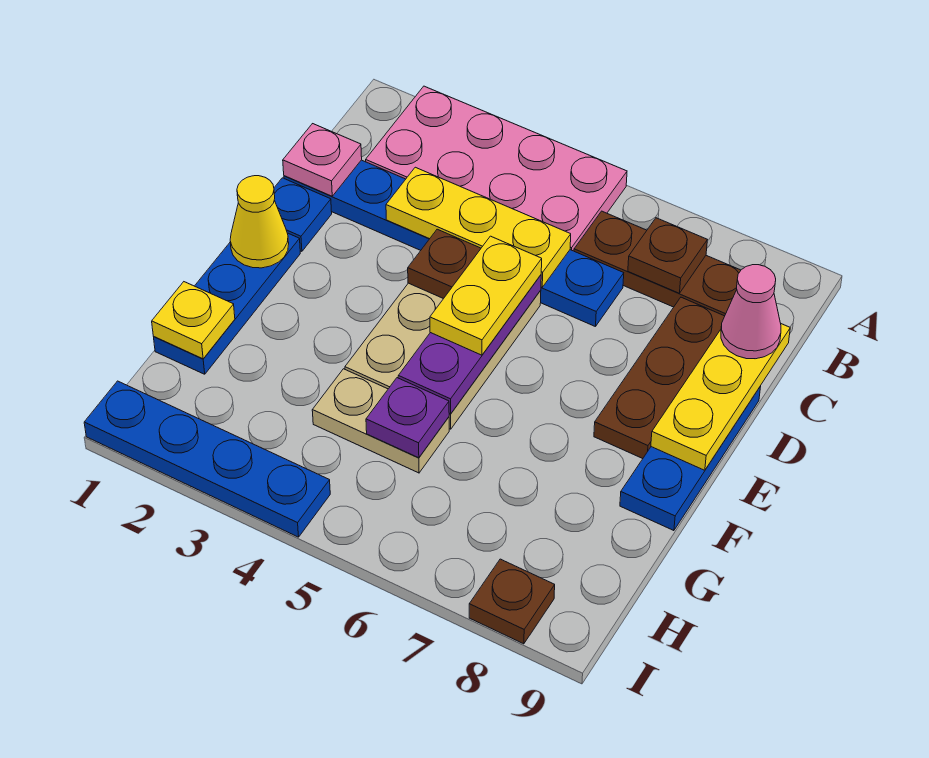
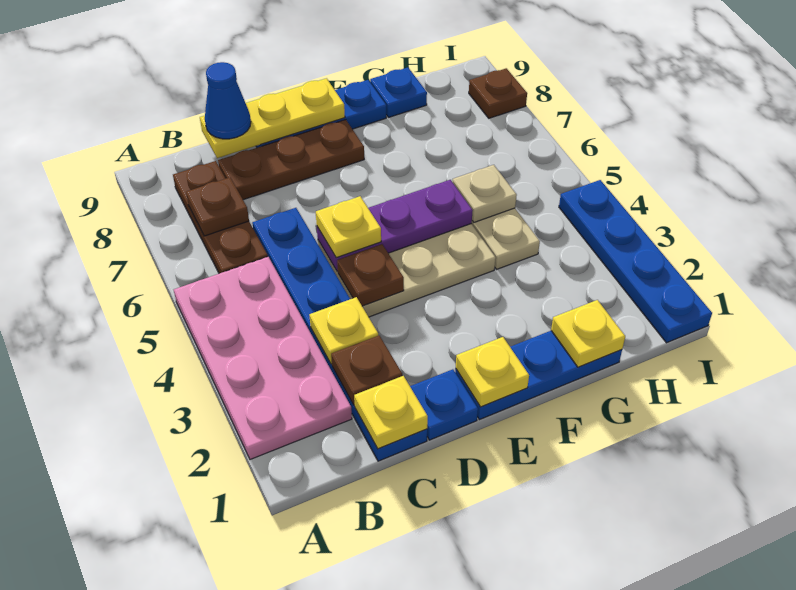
pink plate C1 level 2 -> yellow plate C1 level 2
none -> brown plate C2 level 2
yellow plate C3:C5 level 2 -> yellow plate C3 level 2
pink cone C9 level 3 -> blue cone C9 level 3
yellow plate D5:E5 level 3 -> yellow plate D5 level 3
yellow cone E1 level 2 -> yellow plate E1 level 2
purple plate G5 level 2 -> tan plate G5 level 2
none -> blue plate G9 level 1

